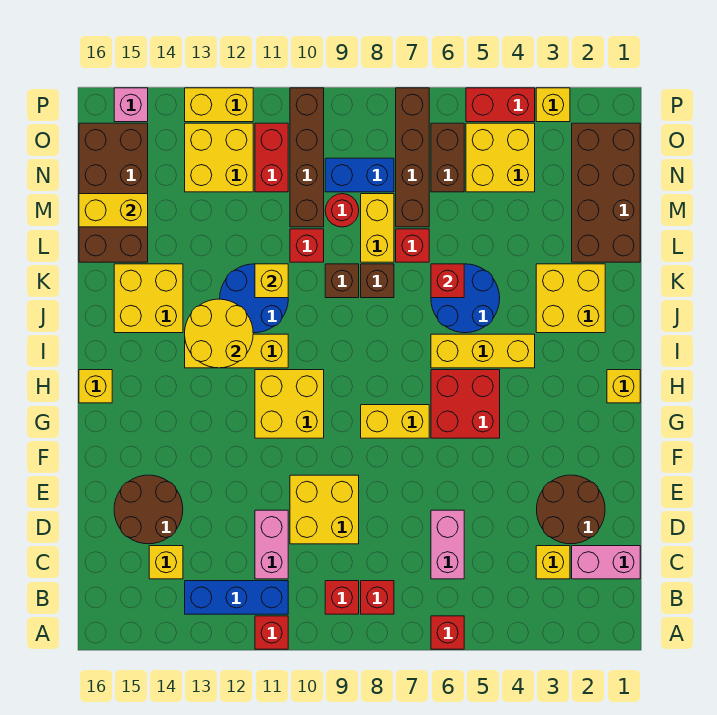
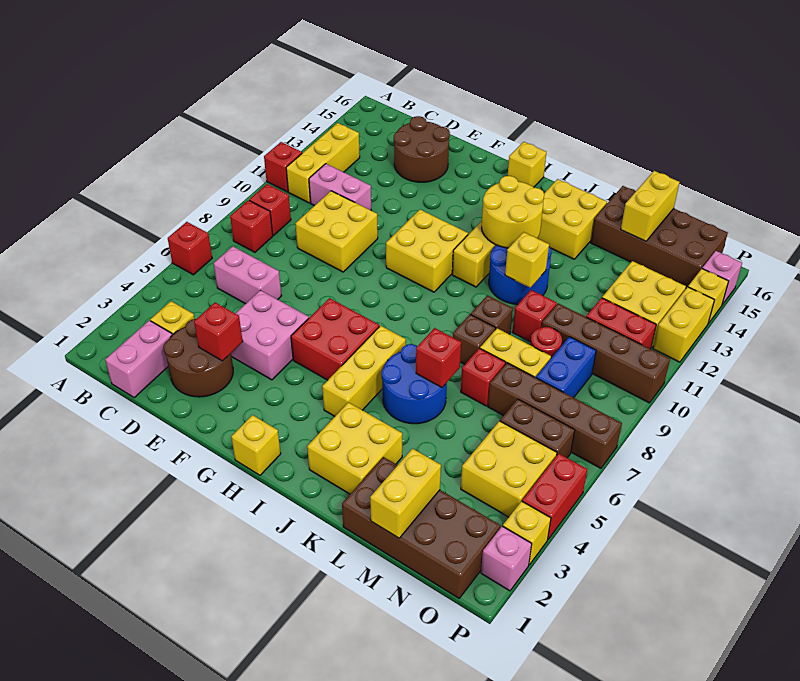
blue brick B11:B13 level 1 -> yellow brick B11:B13 level 1
yellow brick C14 level 1 -> yellow brick P14 level 1
none -> red brick E3 level 2
none -> pink brick E4:F5 level 1
yellow brick G7:G8 level 1 -> yellow brick M1:M2 level 2
none -> pink brick P2 level 1

